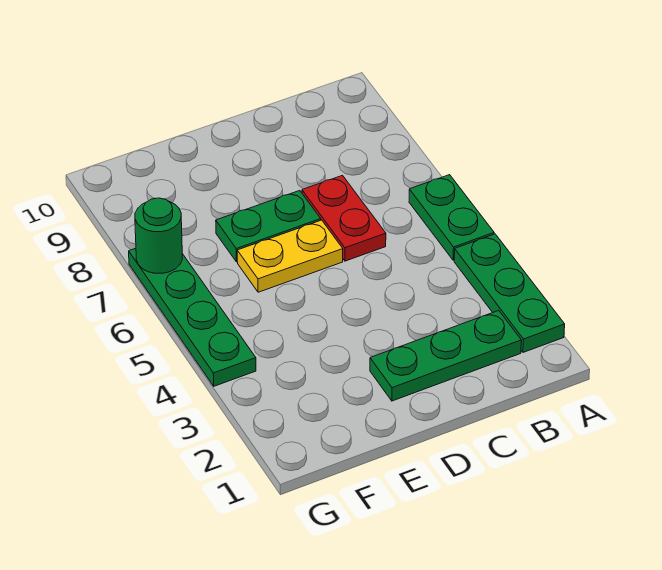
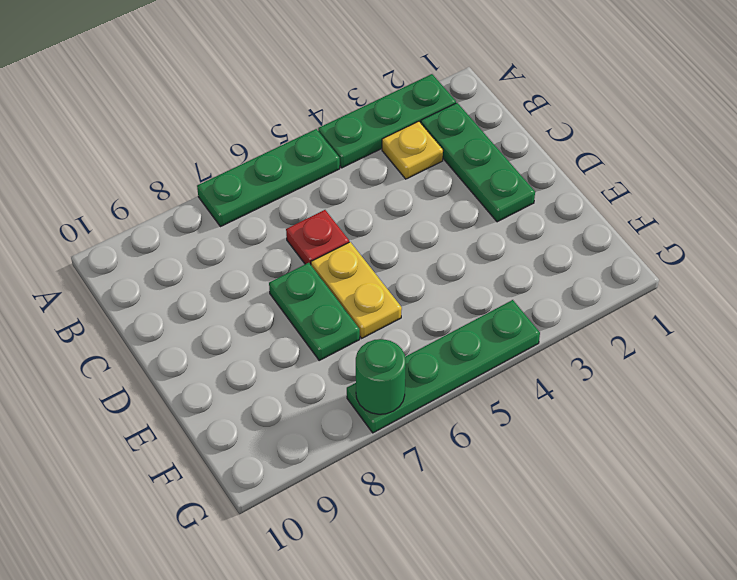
green plate A5:A6 level 1 -> green plate A5:A7 level 1
none -> yellow plate B3 level 1
red plate C6:C7 level 1 -> red plate C6 level 1

